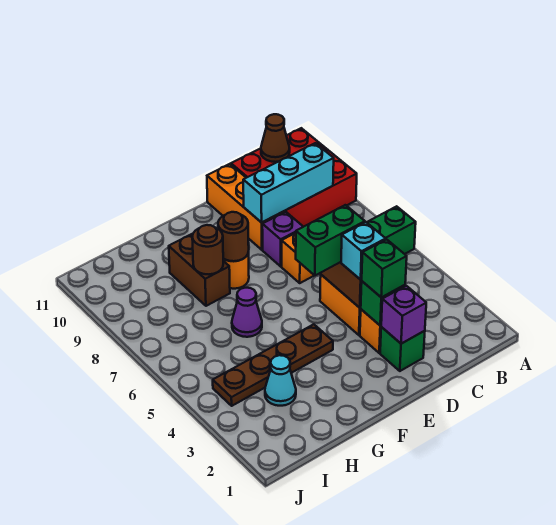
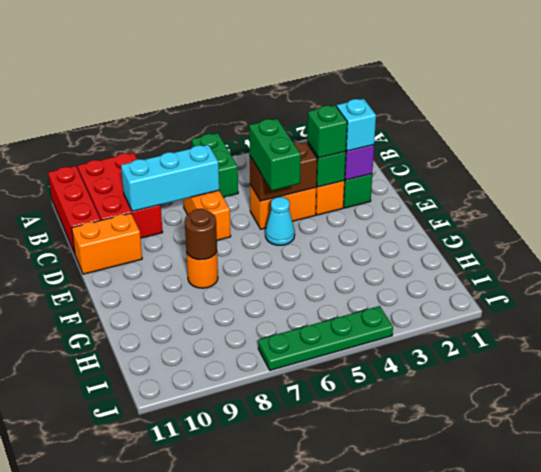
cyan brick B9:D9 level 2 -> cyan brick C7:C9 level 2
brown cone B11 level 2 -> none
cyan brick D4 level 3 -> cyan brick D2 level 3
purple brick D8 level 1 -> none
orange brick D9:D11 level 1 -> orange brick D10:D11 level 1
brown plate F4:I4 level 1 -> none
purple cone G6 level 1 -> none
brown brick G8:G9 level 1 -> none
brown round brick G8 level 2 -> none
cyan cone H3 level 1 -> cyan cone E5 level 1
none -> green plate J4:J7 level 1

